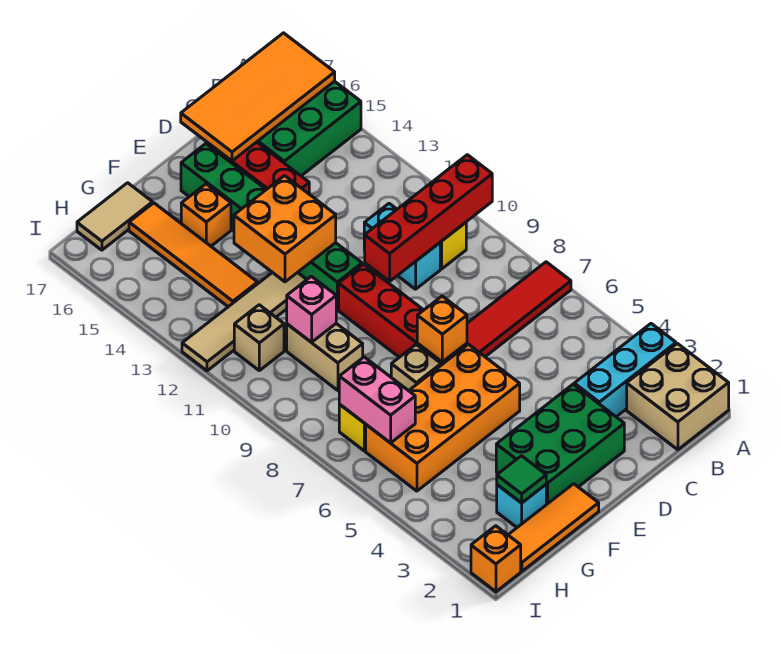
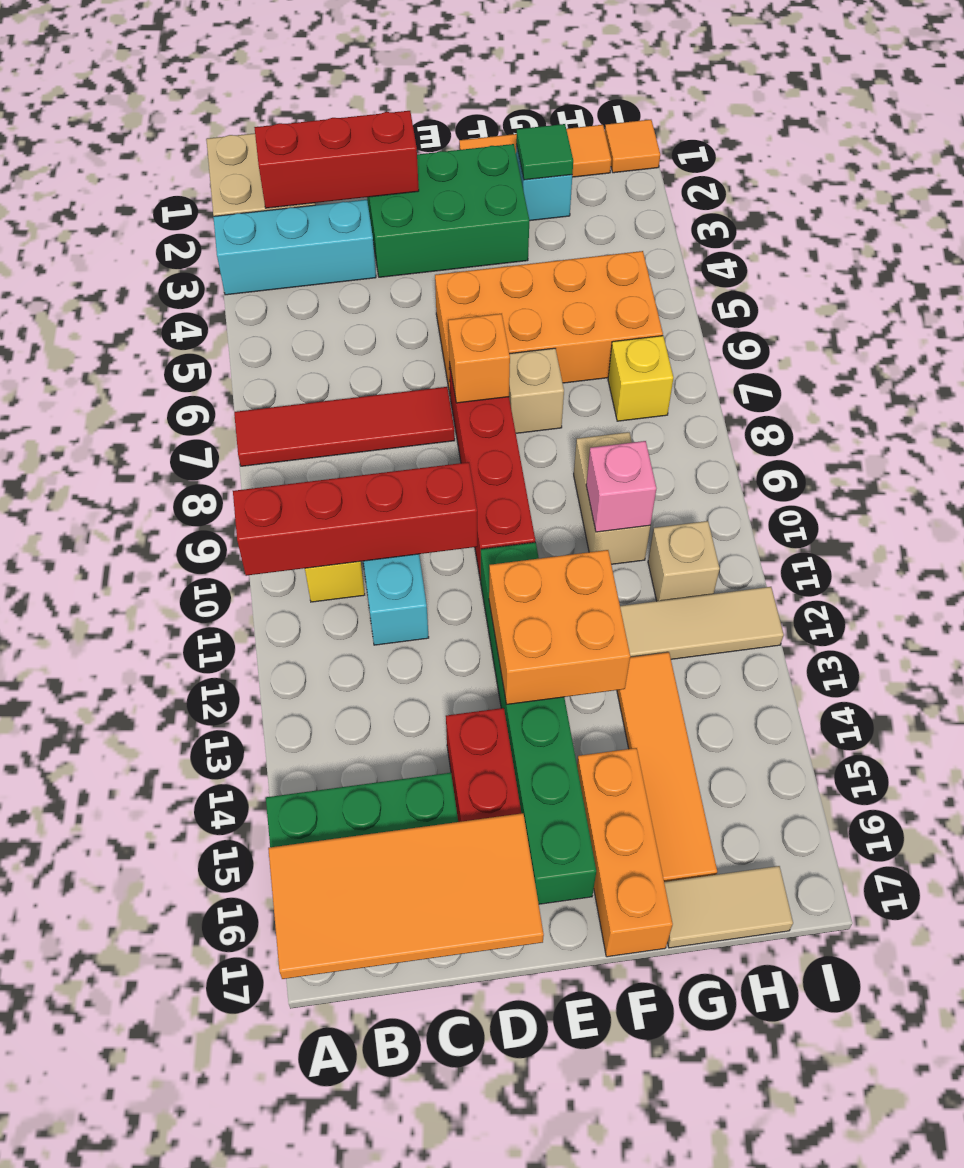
none -> red brick B2:D2 level 2
orange brick F15 level 1 -> orange brick F15:F17 level 1
pink brick H6:H7 level 2 -> none
orange brick I1 level 1 -> orange tile I1 level 1

